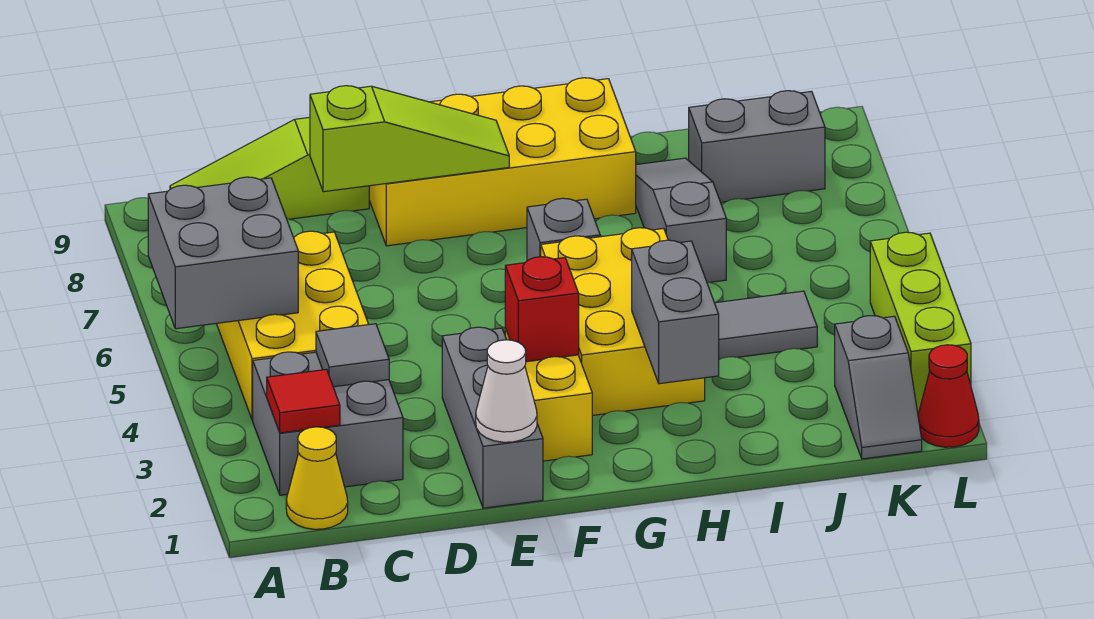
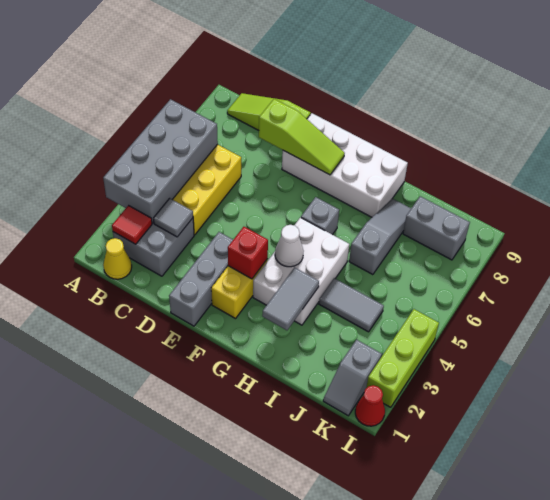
grey brick A5:B6 level 2 -> grey brick A3:B6 level 2
white cone E1 level 2 -> white cone G4 level 2
yellow brick E8:H9 level 1 -> white brick E8:H9 level 1
yellow brick G3:H5 level 1 -> white brick G3:H5 level 1
grey brick H2:H3 level 2 -> grey tile H2:H3 level 2

